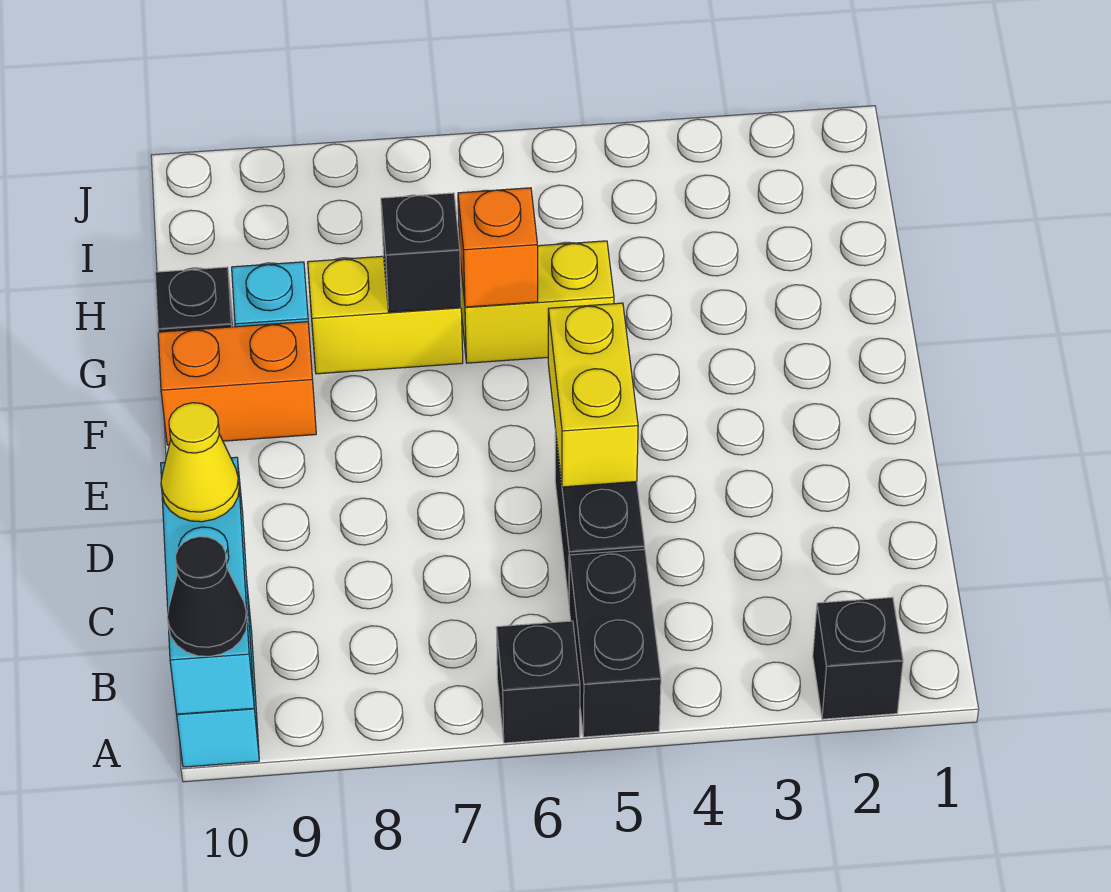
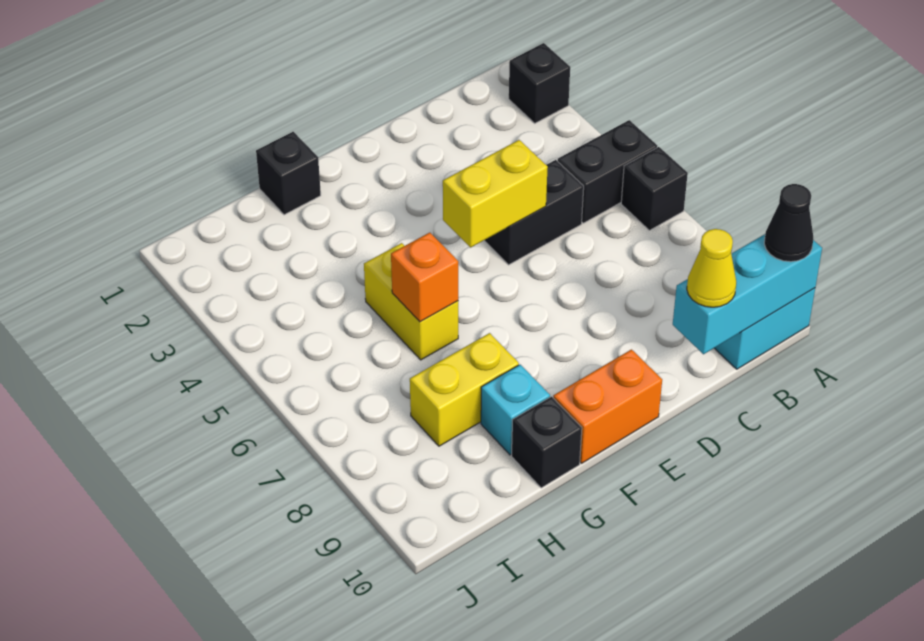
orange brick F9:F10 level 1 -> orange brick E10:F10 level 1
yellow brick G7:G8 level 1 -> yellow brick G8:H8 level 1
black brick G7 level 2 -> black brick G1 level 1

